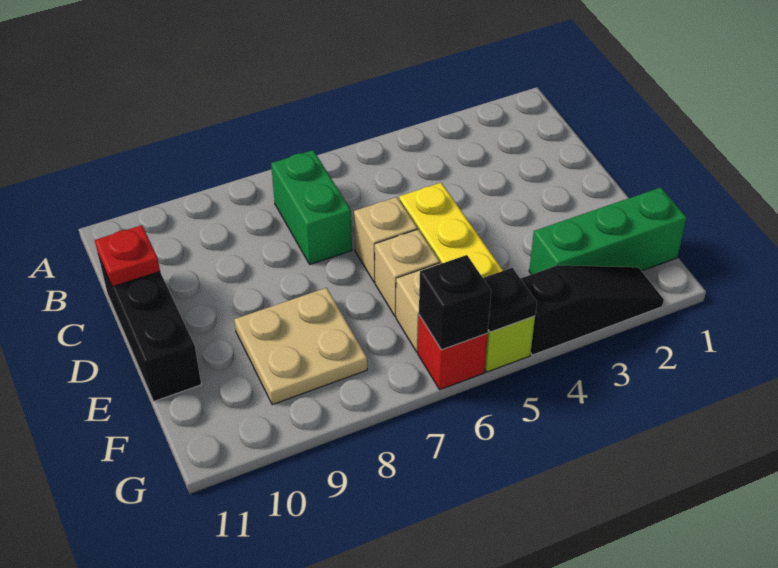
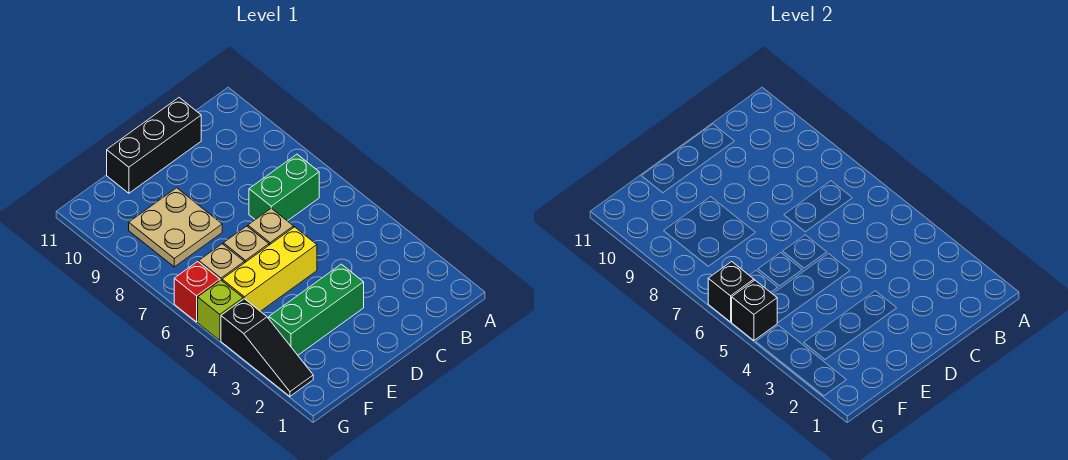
red plate C11 level 2 -> none
green brick F1:F3 level 1 -> green brick D3:F3 level 1
black plate G5 level 2 -> black brick G5 level 2

